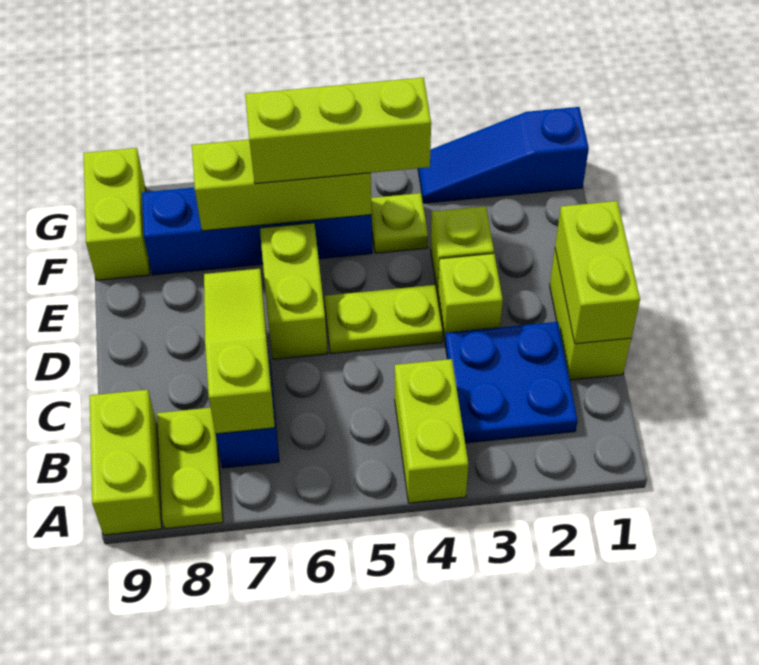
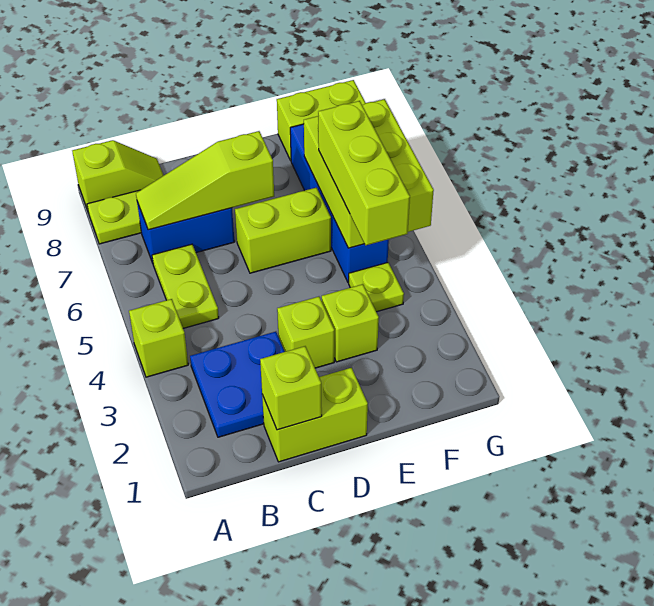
lime brick A4:B4 level 1 -> lime brick A4 level 1
lime brick A9:B9 level 1 -> lime slope A9:B9 level 1 top A
lime slope B7:D7 level 2 top B -> lime slope B7:D7 level 2 top D
lime brick C1:D1 level 2 -> lime brick C1 level 2
lime plate D4:D5 level 1 -> lime plate B5:B6 level 1
lime brick F5:F7 level 2 -> lime brick F5:G7 level 2
blue slope G1:G3 level 1 top 1 -> none

